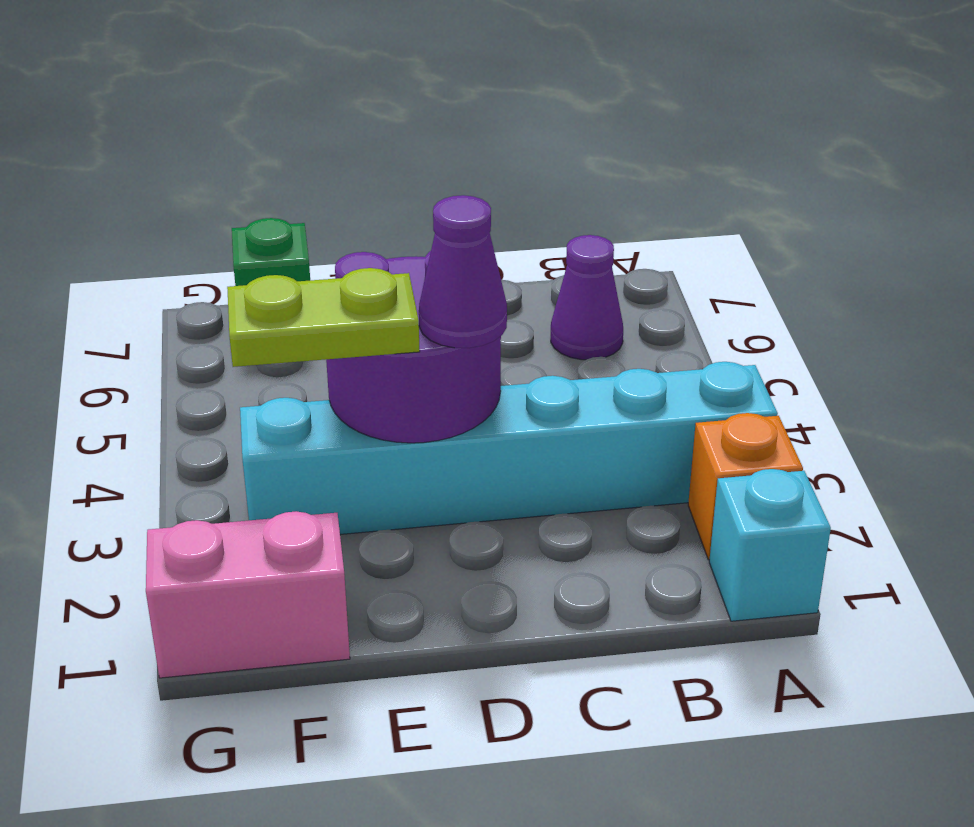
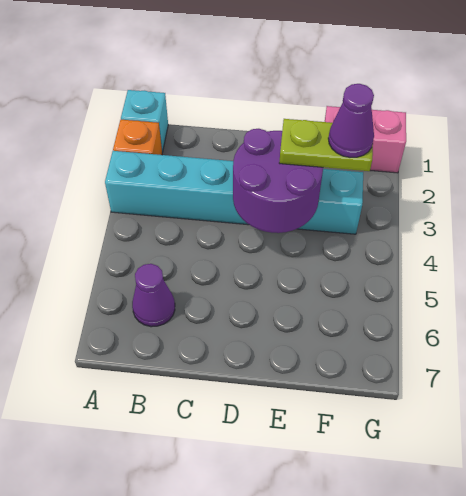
purple cone D3 level 3 -> purple cone F3 level 4
green brick F7 level 1 -> none

